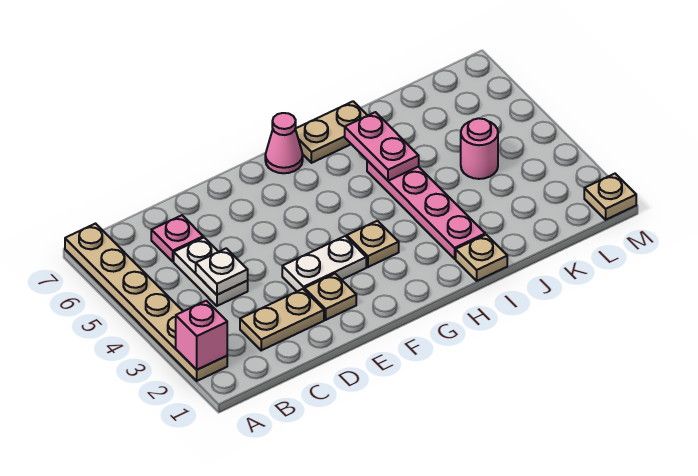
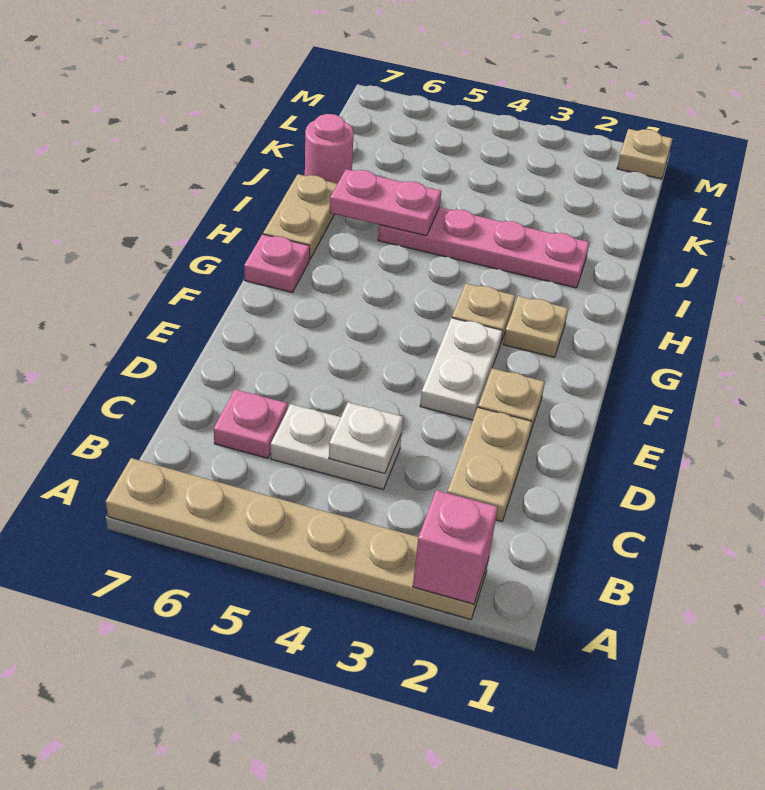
pink cone G7 level 1 -> pink plate G7 level 1
tan plate I1 level 1 -> tan plate G2 level 1
pink round brick K4 level 1 -> pink round brick J7 level 1

